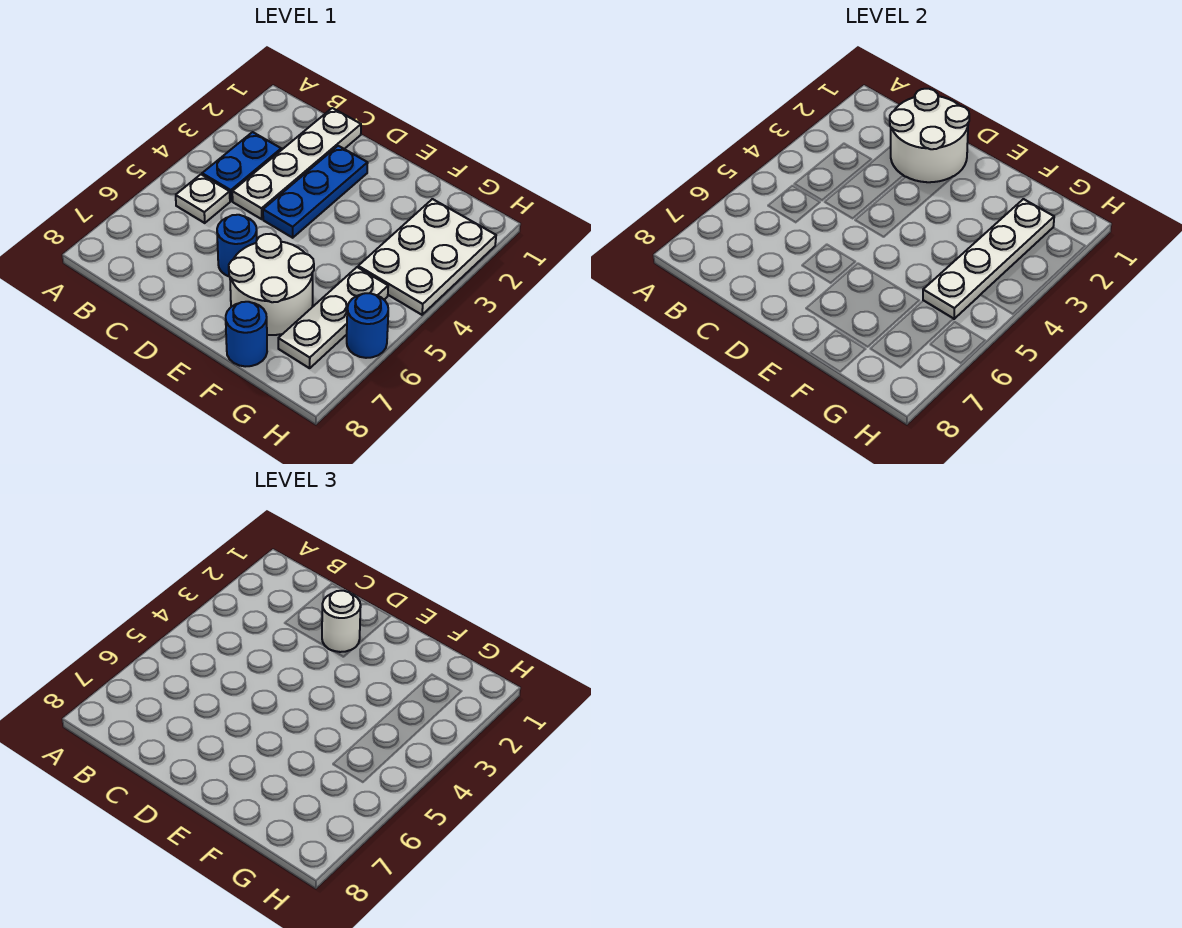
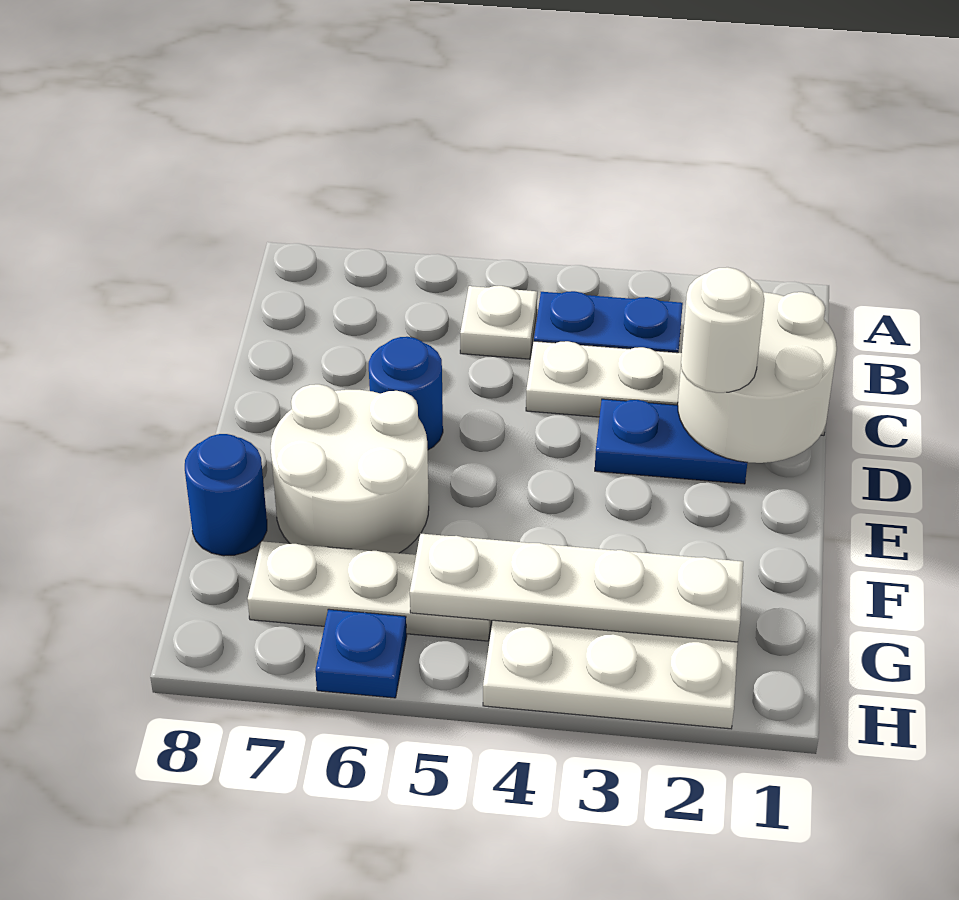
blue plate D2:D4 level 1 -> blue plate D2:D3 level 1
blue round brick H6 level 1 -> blue plate H6 level 1

